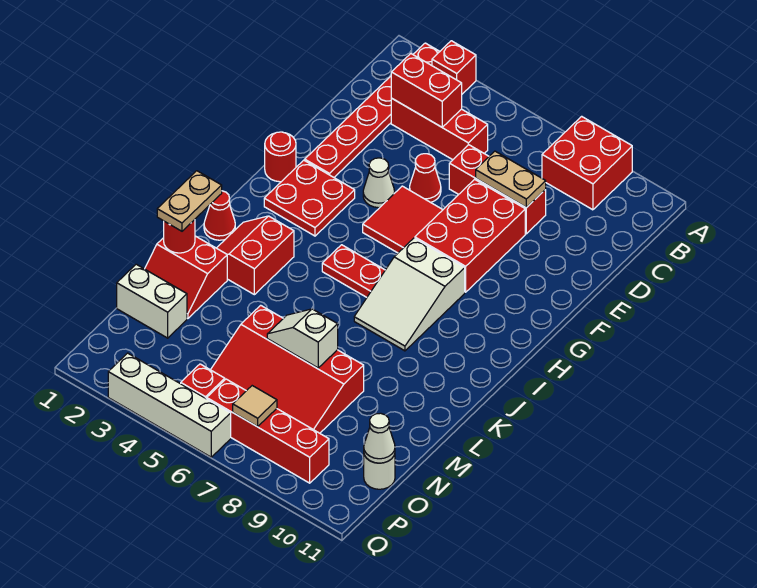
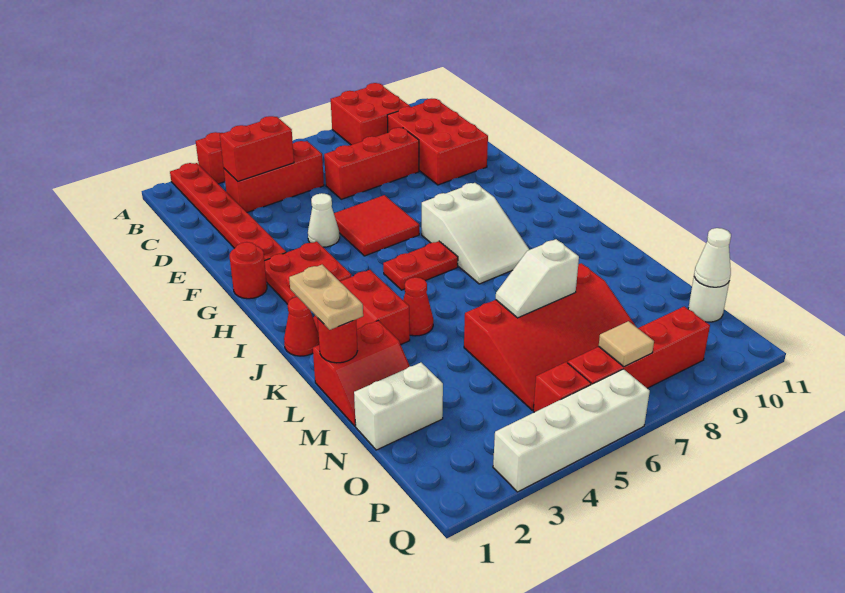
tan plate D7:D8 level 2 -> none
red cone E5 level 1 -> red cone K4 level 1
red brick E7:G8 level 1 -> red brick C9:E10 level 1

